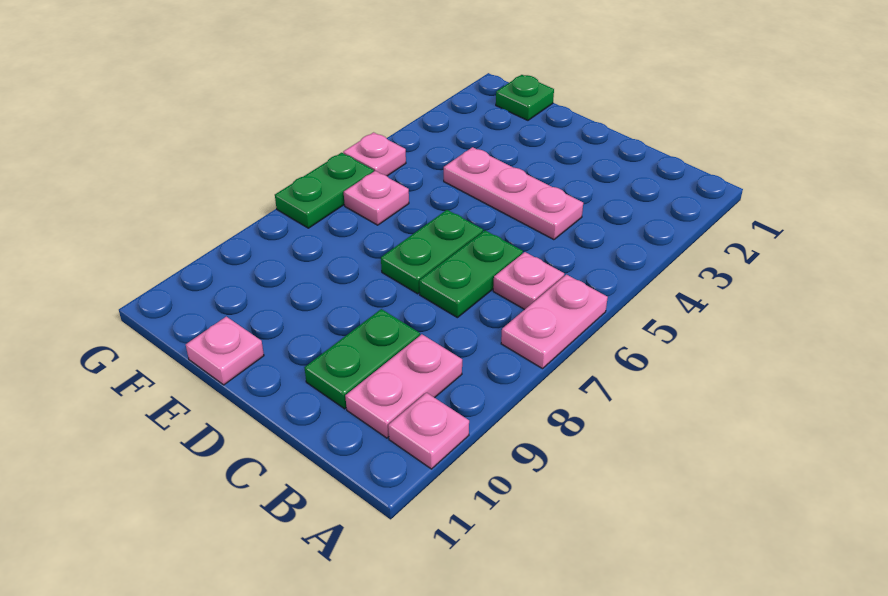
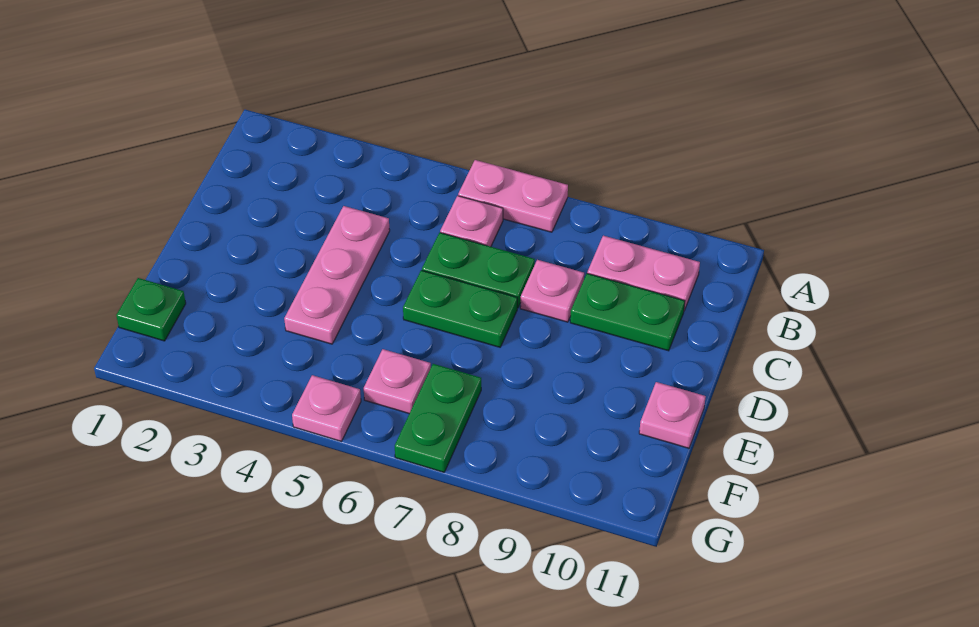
pink plate A10 level 1 -> pink plate C8 level 1
green plate G6:G7 level 1 -> green plate F7:G7 level 1

